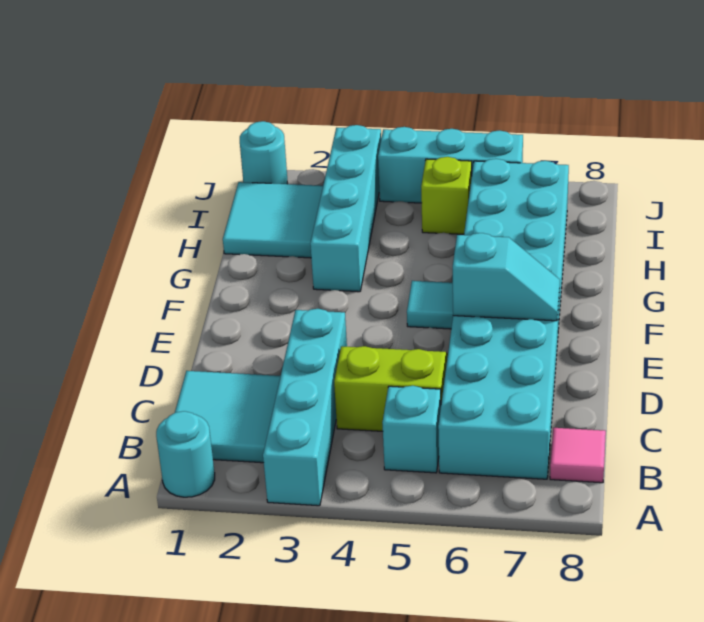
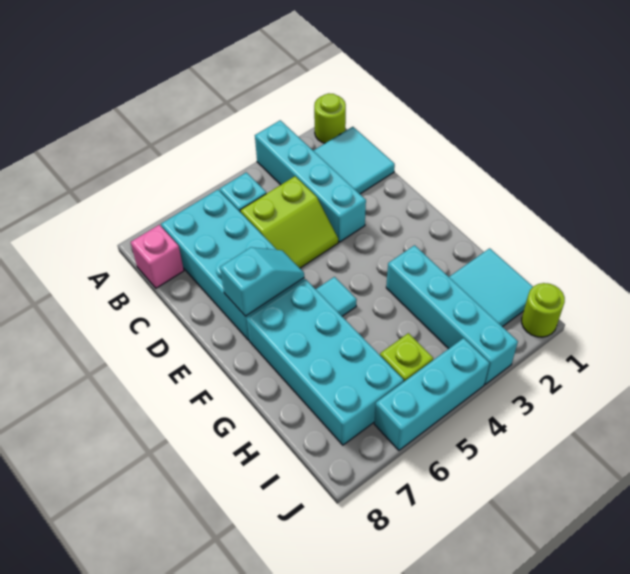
cyan round brick A1 level 1 -> lime round brick A1 level 1
pink tile B8 level 1 -> pink brick B8 level 1
cyan slope E6:E7 level 2 top 6 -> cyan slope E6:E7 level 2 top 7
cyan round brick J1 level 1 -> lime round brick J1 level 1

